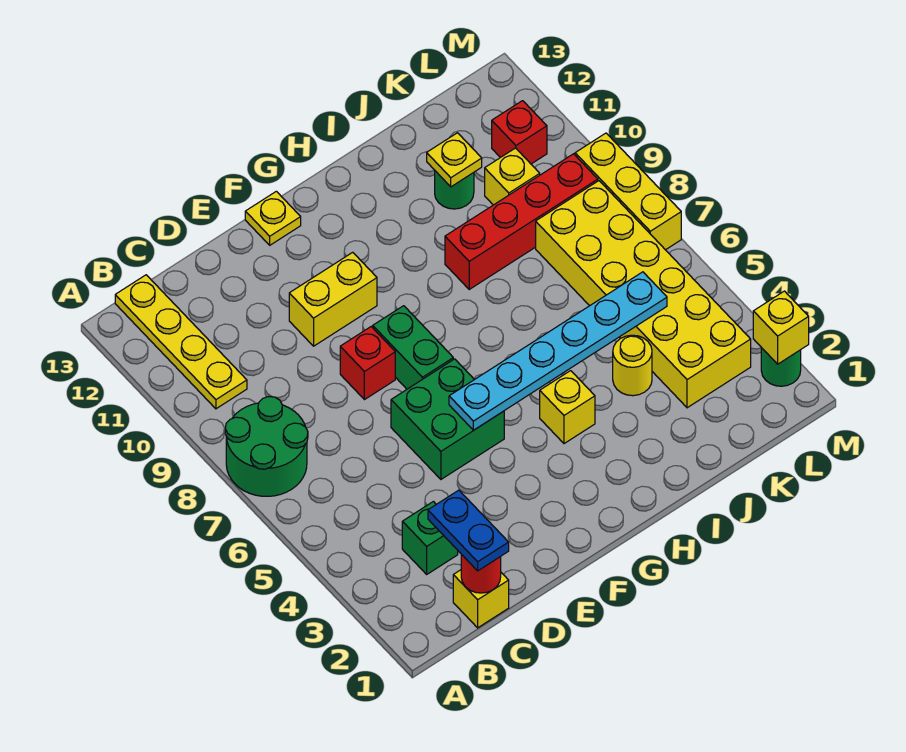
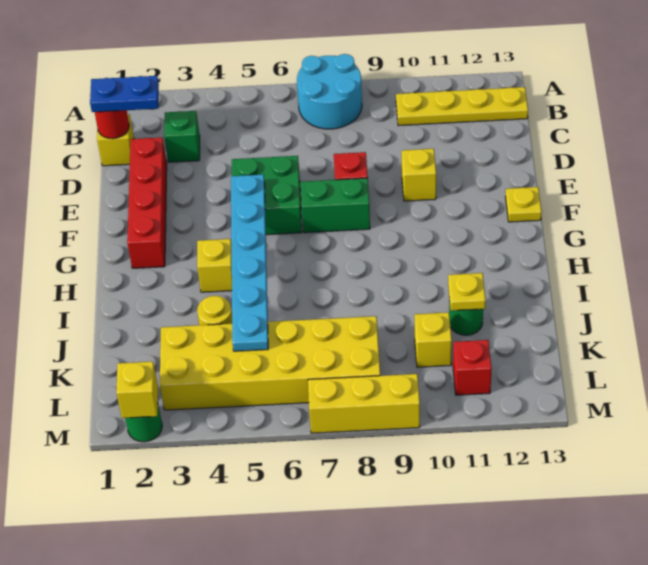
green round brick A7:B8 level 1 -> cyan round brick A7:B8 level 1
yellow brick E10:F10 level 1 -> yellow brick E10 level 1
red brick I9:L9 level 1 -> red brick D2:G2 level 1

